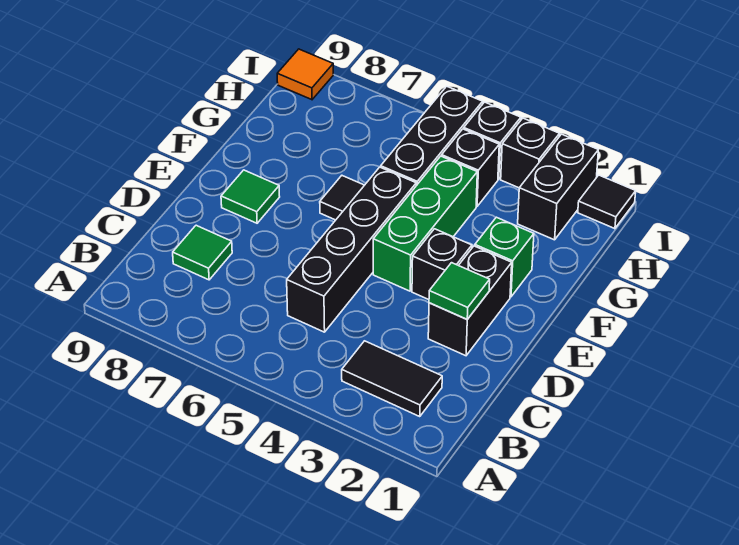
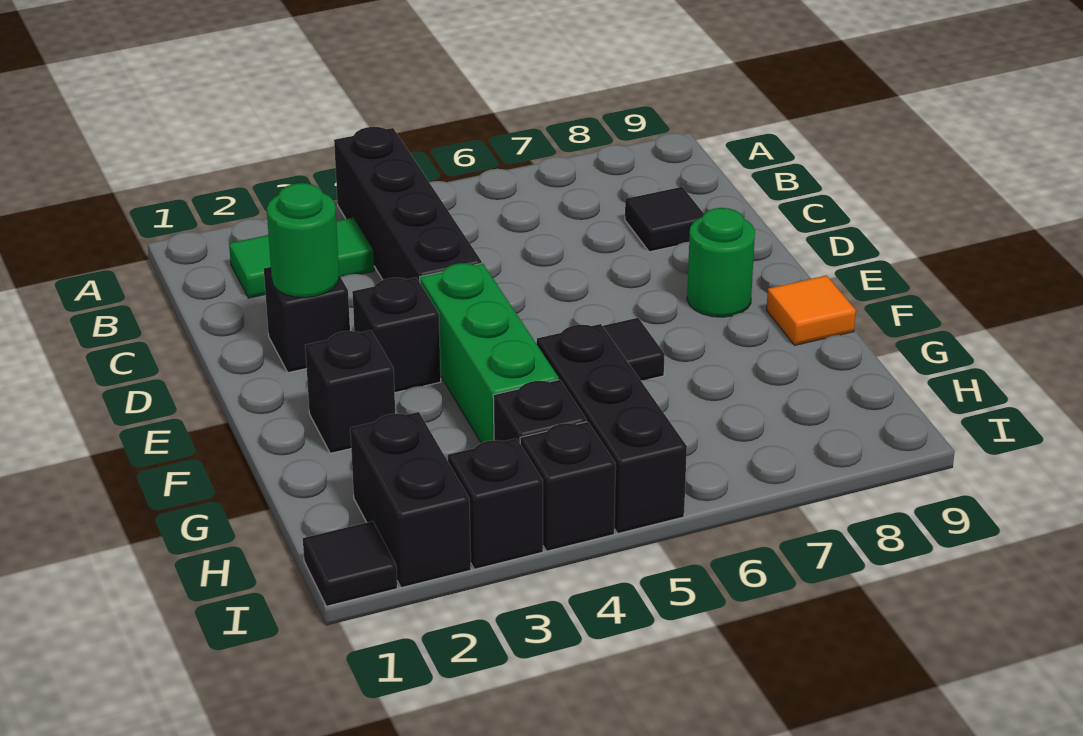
black tile B2:B3 level 1 -> green tile B2:B3 level 1
black brick C5:F5 level 1 -> black brick A4:D4 level 1
green tile C8 level 1 -> black tile C8 level 1
black brick D2:E2 level 1 -> black brick D2 level 1
green tile D2 level 2 -> green round brick D2 level 2
green tile E8 level 1 -> green round brick E8 level 1
green brick F2 level 1 -> black brick F2 level 1
orange tile I9 level 1 -> orange tile F9 level 1

